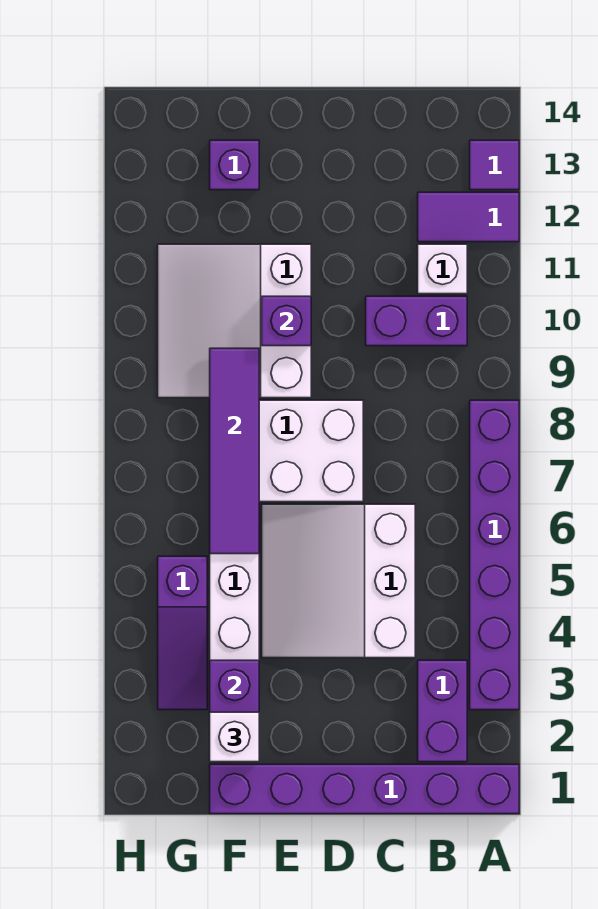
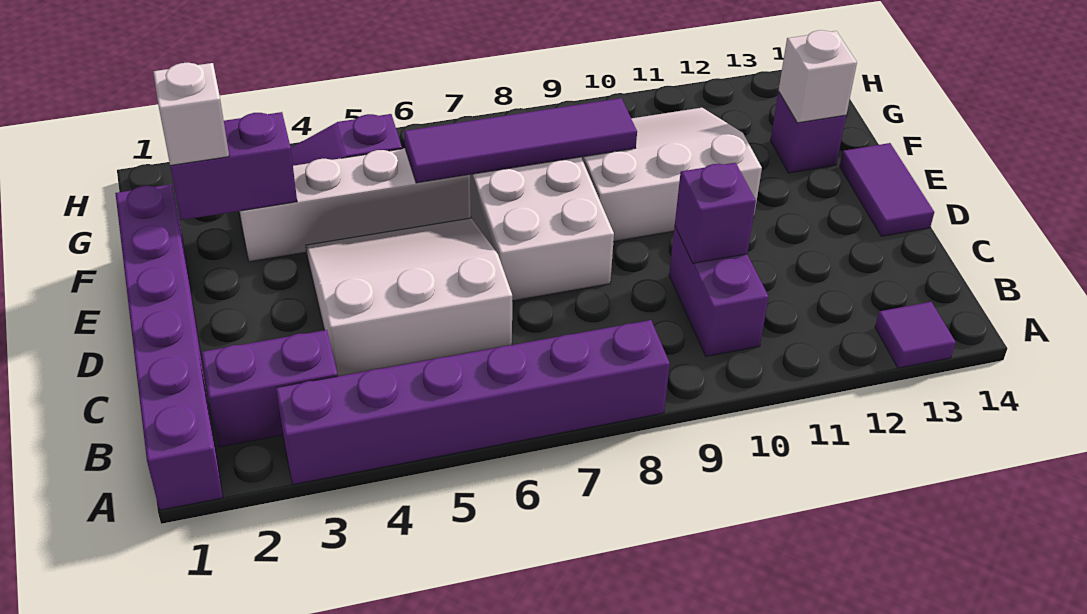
purple tile A12:B12 level 1 -> purple tile D14:E14 level 1
white brick B11 level 1 -> white brick F13 level 2
purple brick E10 level 2 -> purple brick C10 level 2

